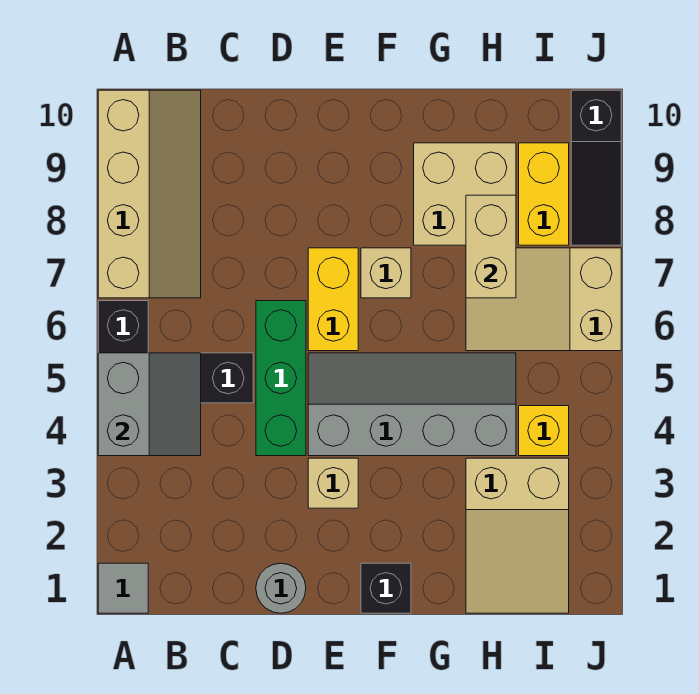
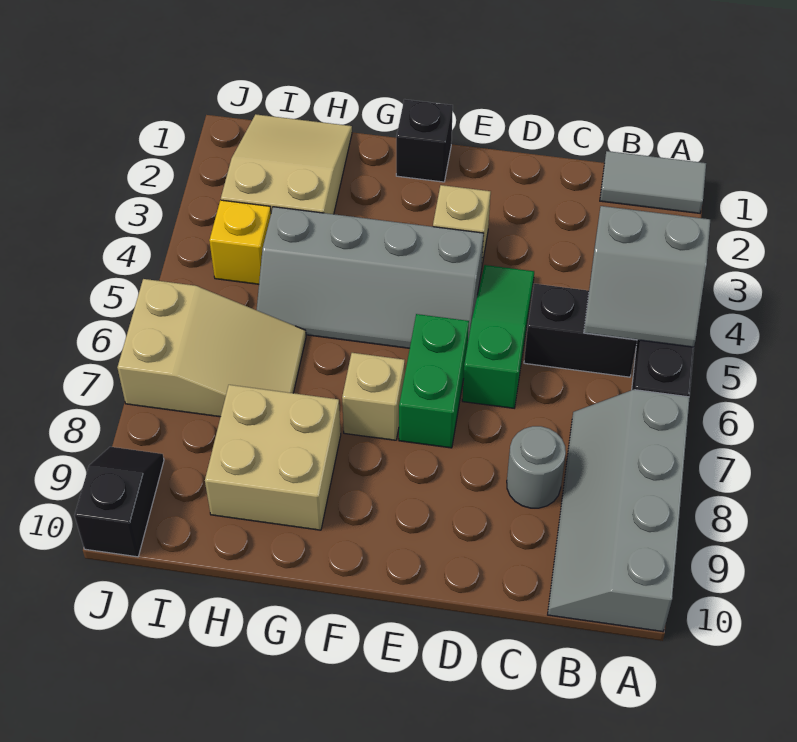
grey tile A1 level 1 -> grey tile A1:B1 level 1
grey slope A4:B5 level 2 top A -> grey slope A4:B5 level 2 top 4
tan slope A7:B10 level 1 top A -> grey slope A7:B10 level 1 top A
grey round brick D1 level 1 -> grey round brick C8 level 1
green brick D4:D6 level 1 -> green slope D4:D6 level 1 top 6
yellow brick E6:E7 level 1 -> green brick E6:E7 level 1
tan brick H7:H8 level 2 -> none
yellow brick I8:I9 level 1 -> none
black slope J8:J10 level 1 top 10 -> black slope J9:J10 level 1 top 10

